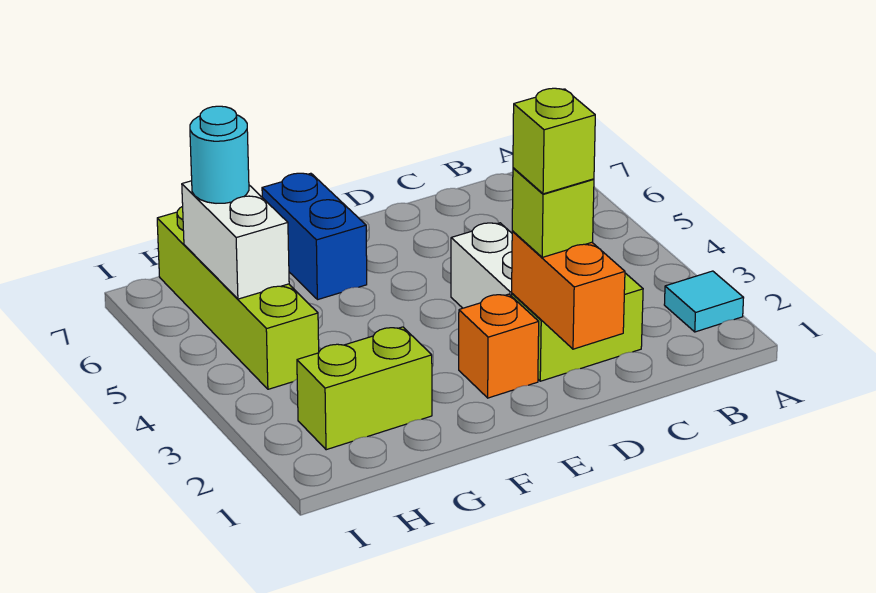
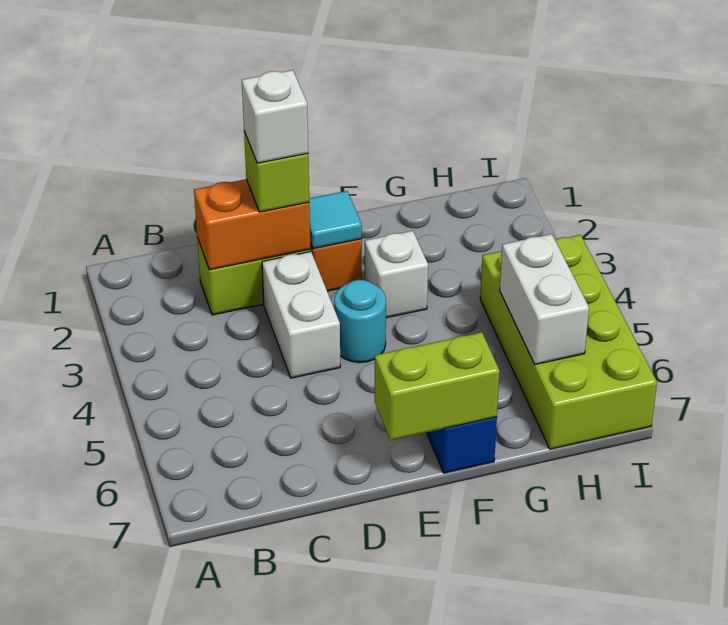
cyan tile A2 level 1 -> cyan tile E2 level 2
orange brick D1:D2 level 2 -> orange brick C2:D2 level 2
lime brick D2 level 4 -> white brick D2 level 4
none -> white brick F3 level 1
lime brick G2:H2 level 1 -> lime brick E7:F7 level 2
lime brick H4:H7 level 1 -> lime brick H4:I7 level 1
cyan round brick H6 level 3 -> cyan round brick E4 level 1

